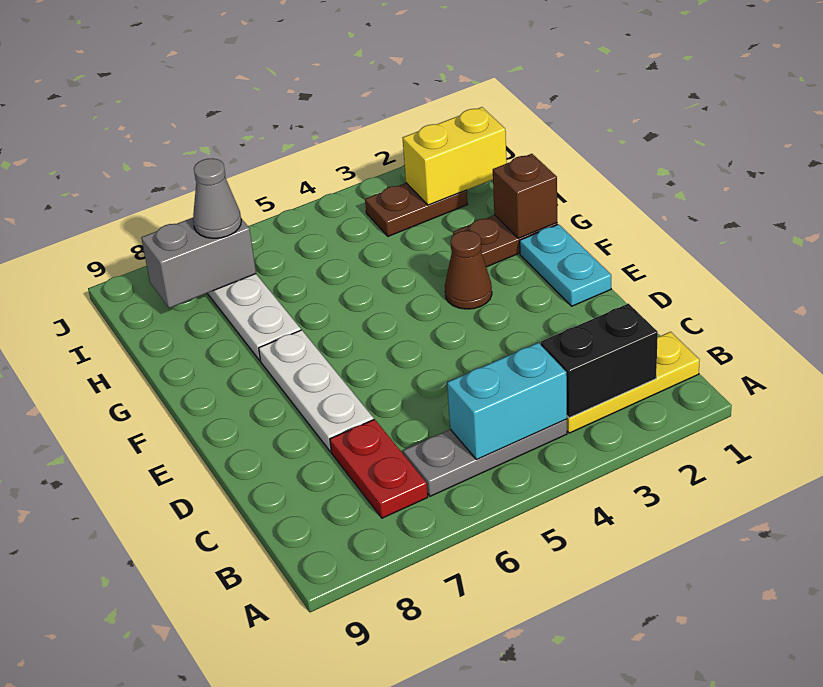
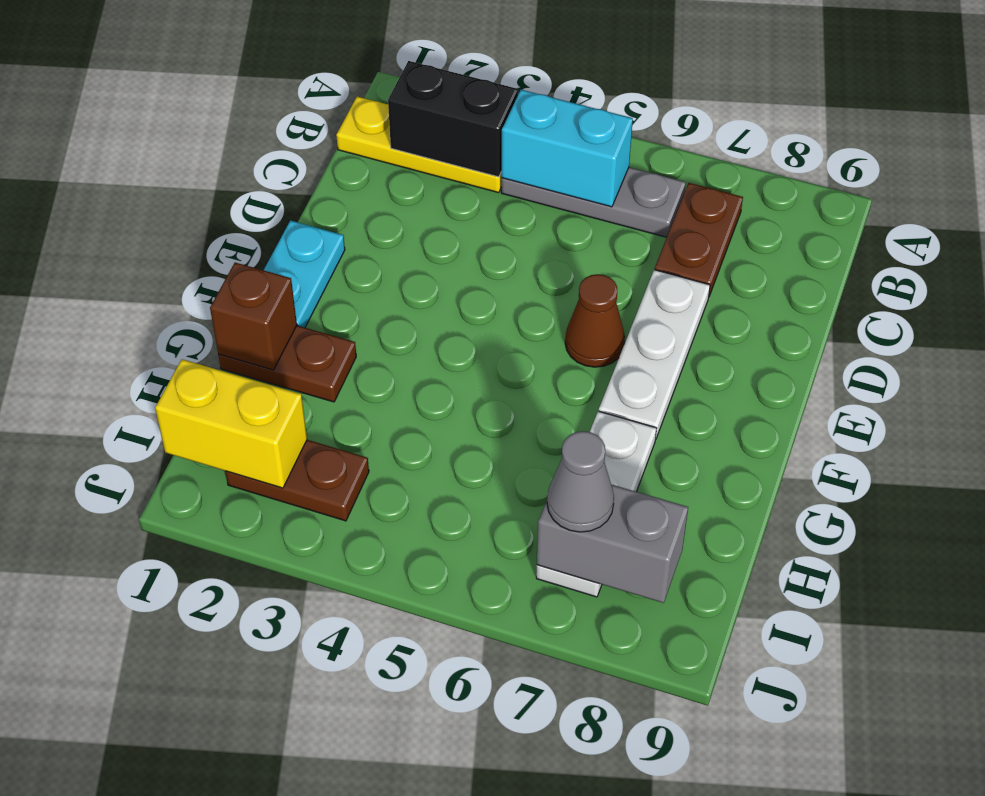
red plate B7:C7 level 1 -> brown plate B7:C7 level 1
brown cone F3 level 1 -> brown cone E6 level 1

